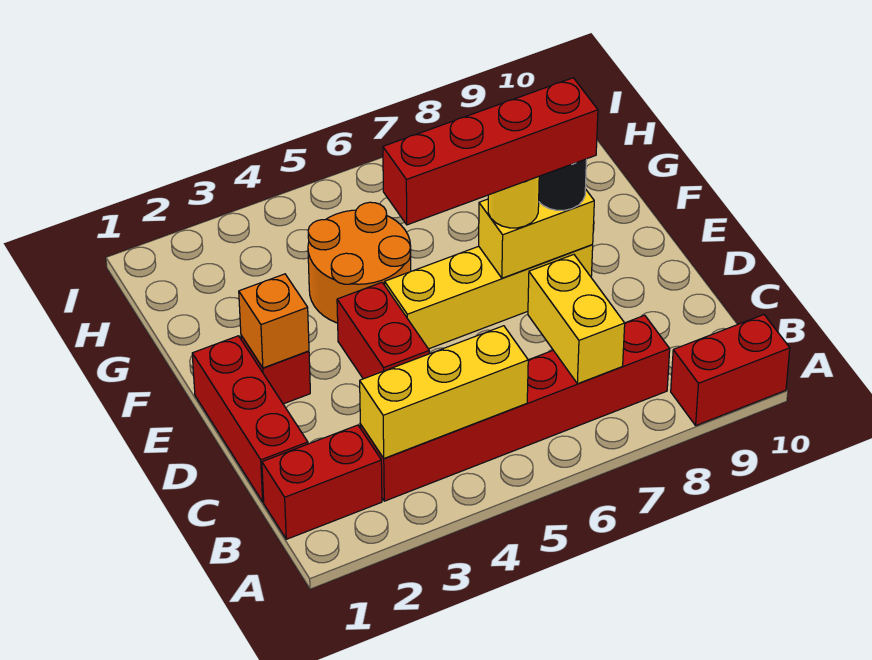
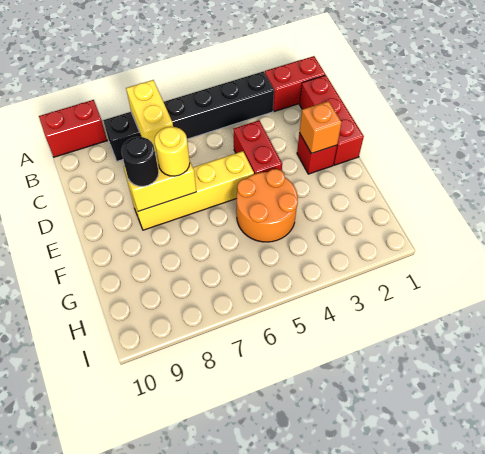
red brick B3:B8 level 1 -> black brick B3:B8 level 1
yellow brick B3:B5 level 2 -> none
red brick E5:E8 level 4 -> none

